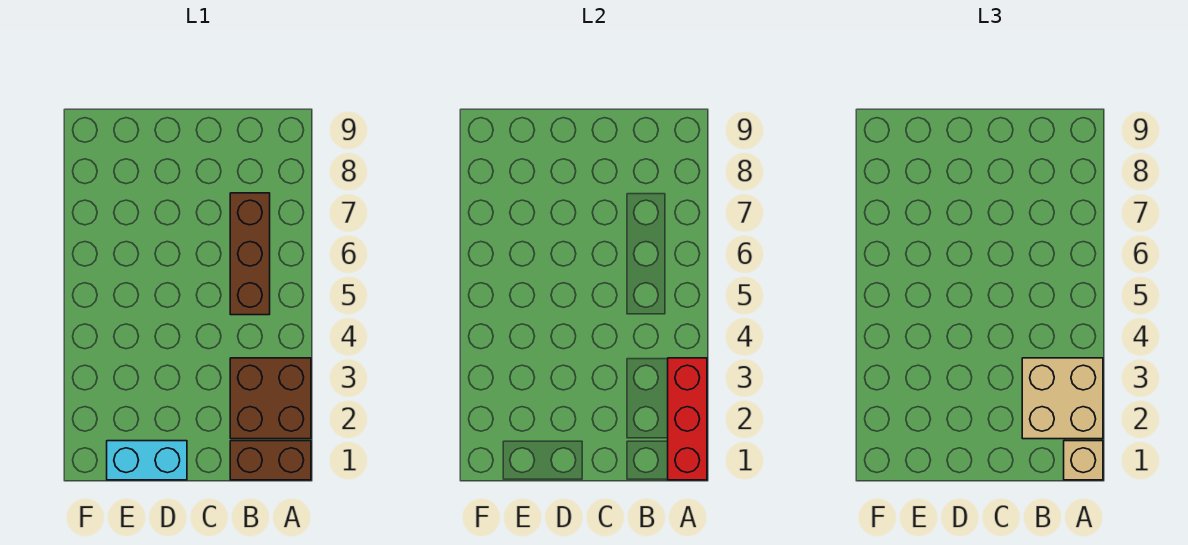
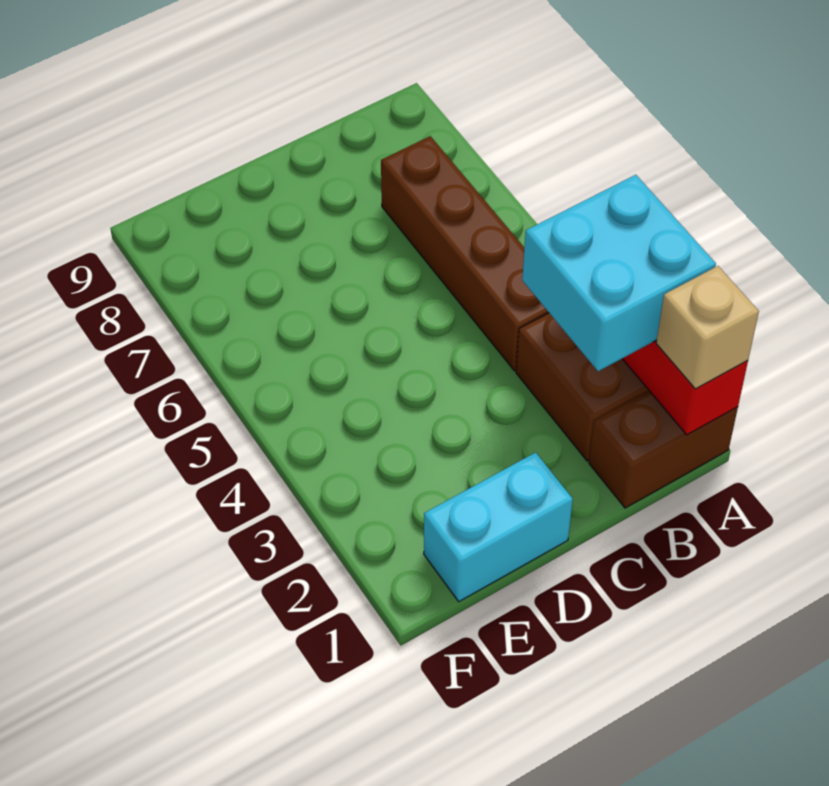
tan brick A2:B3 level 3 -> cyan brick A2:B3 level 3
brown brick B5:B7 level 1 -> brown brick B4:B7 level 1

